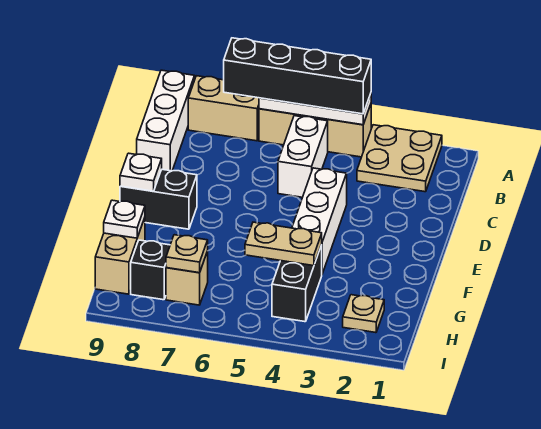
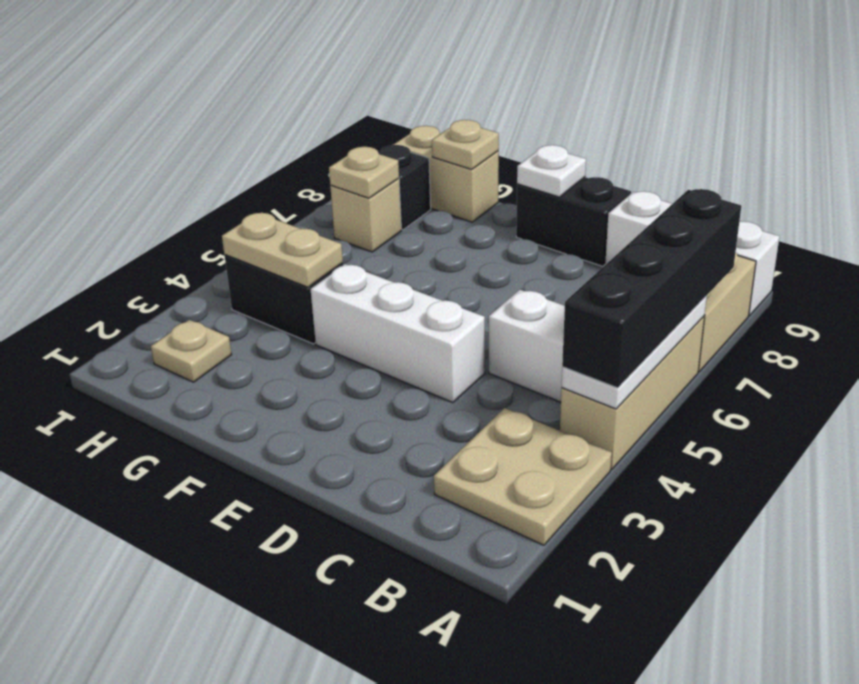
black brick E8:E9 level 1 -> black brick D9:E9 level 1
tan plate G4:G5 level 2 -> tan plate G4:H4 level 2
white plate G9 level 2 -> tan plate G9 level 2

